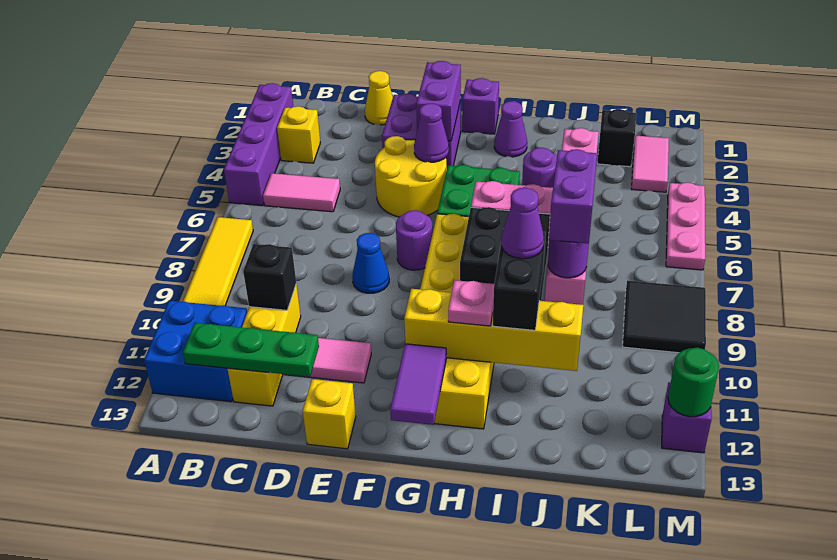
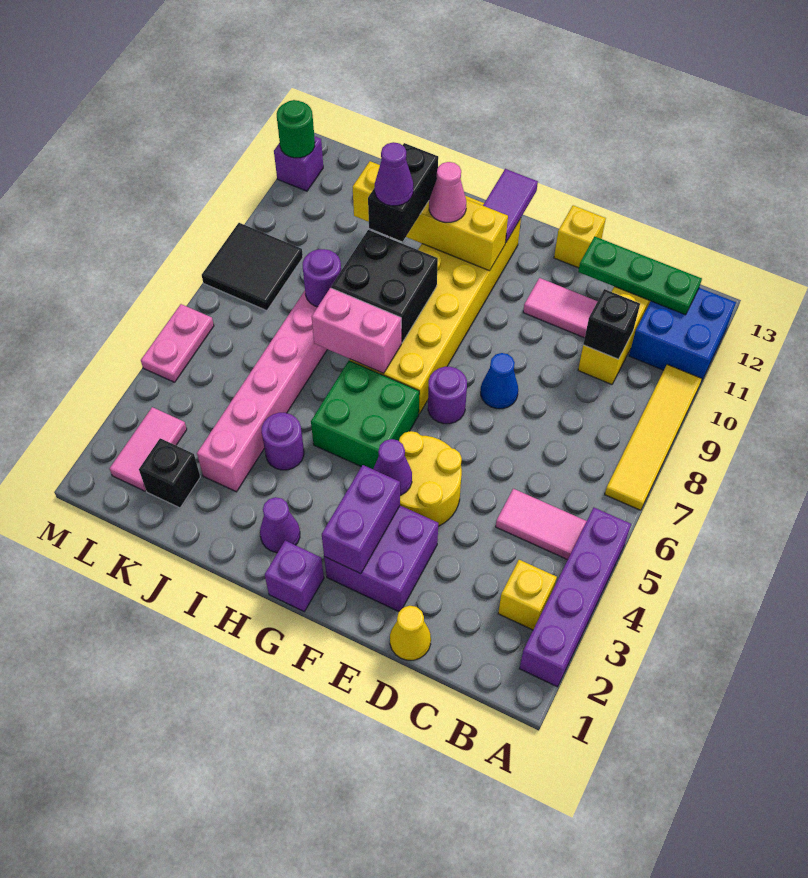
pink plate H11 level 3 -> pink cone H11 level 3
purple brick J7:J8 level 3 -> none
pink plate M4:M6 level 1 -> pink plate M5:M6 level 1

